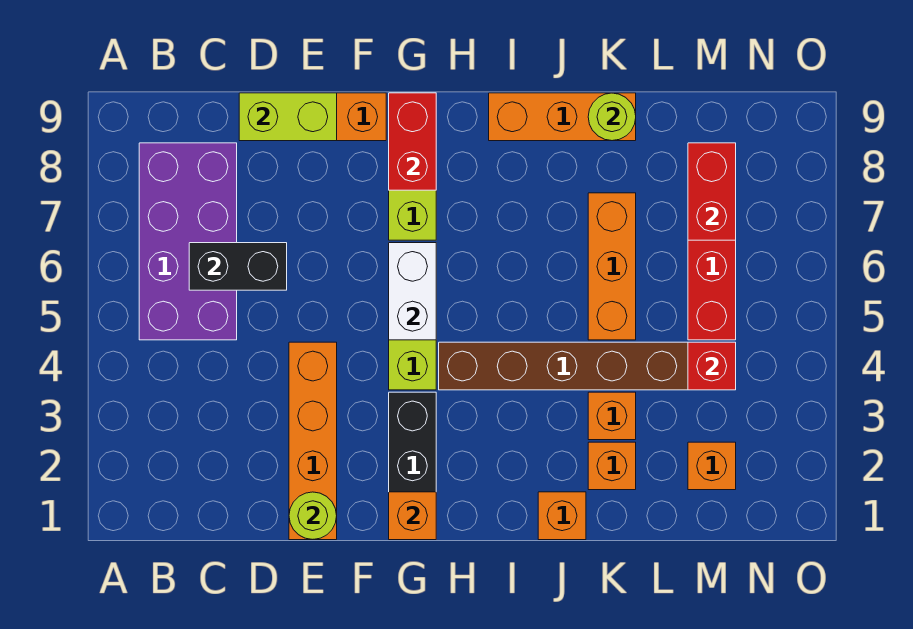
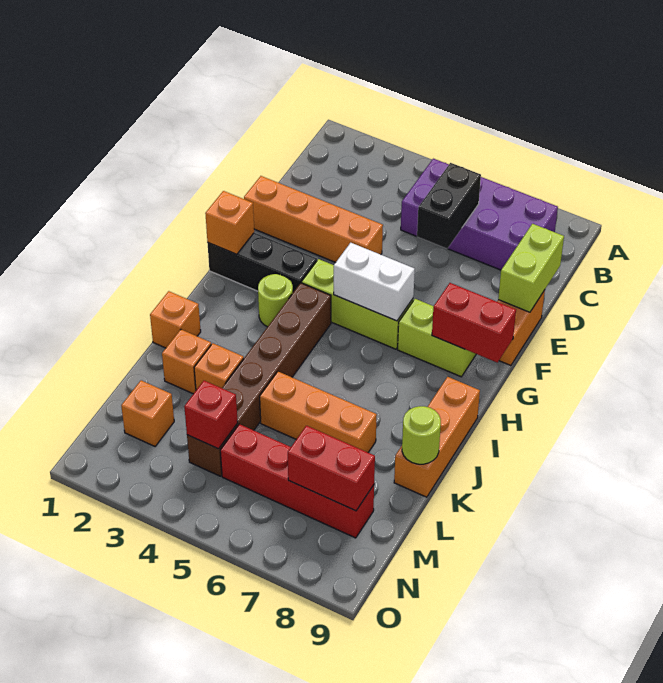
lime round brick E1 level 2 -> lime round brick H3 level 1

